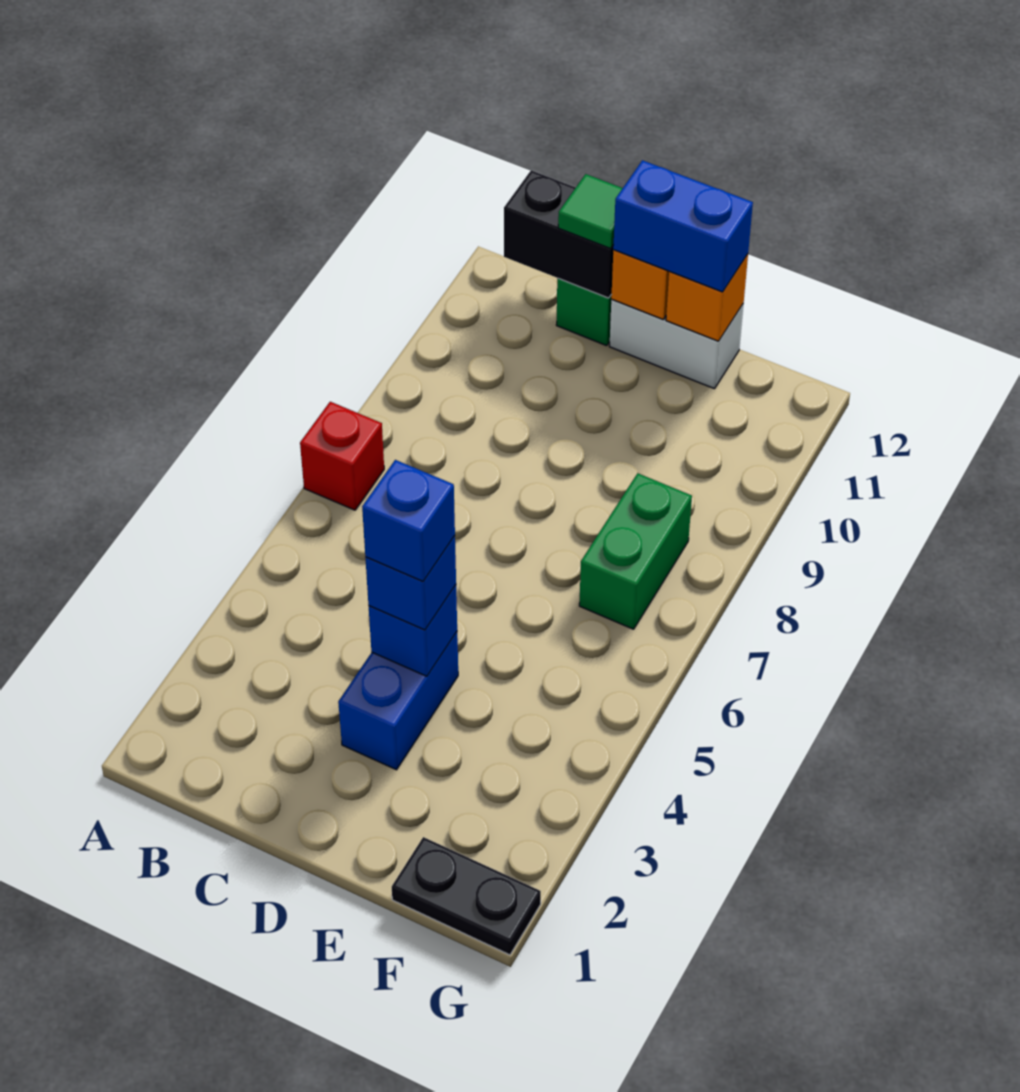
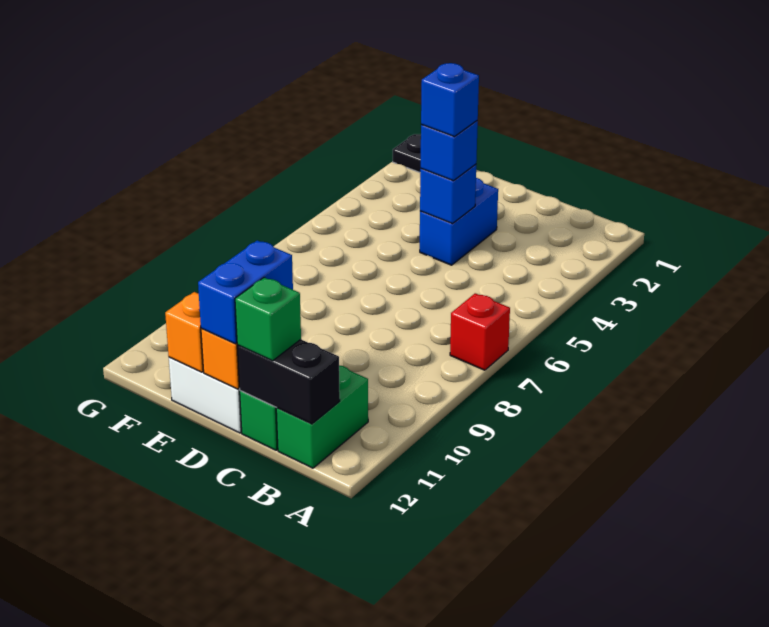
green tile C12 level 3 -> green brick C12 level 3
blue brick D12:E12 level 3 -> blue brick D11:D12 level 3
green brick F7:F8 level 1 -> green brick B11:B12 level 1

